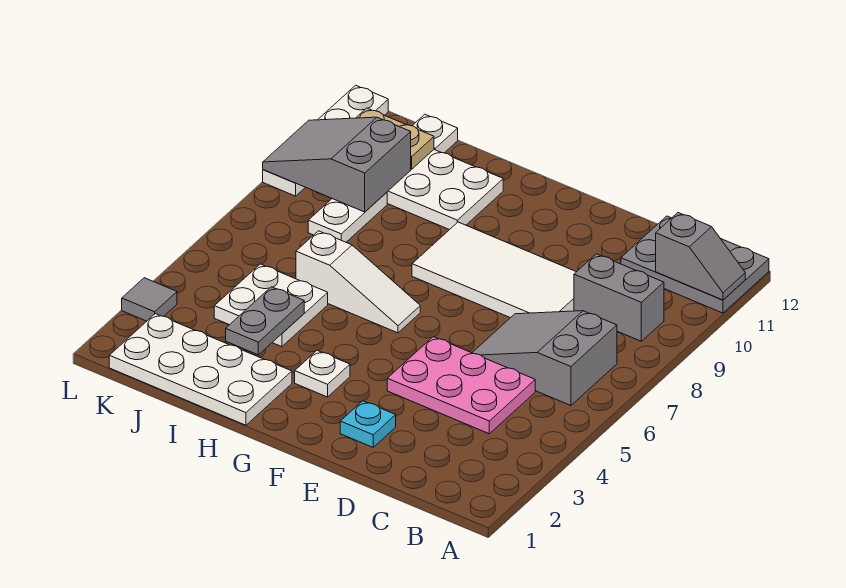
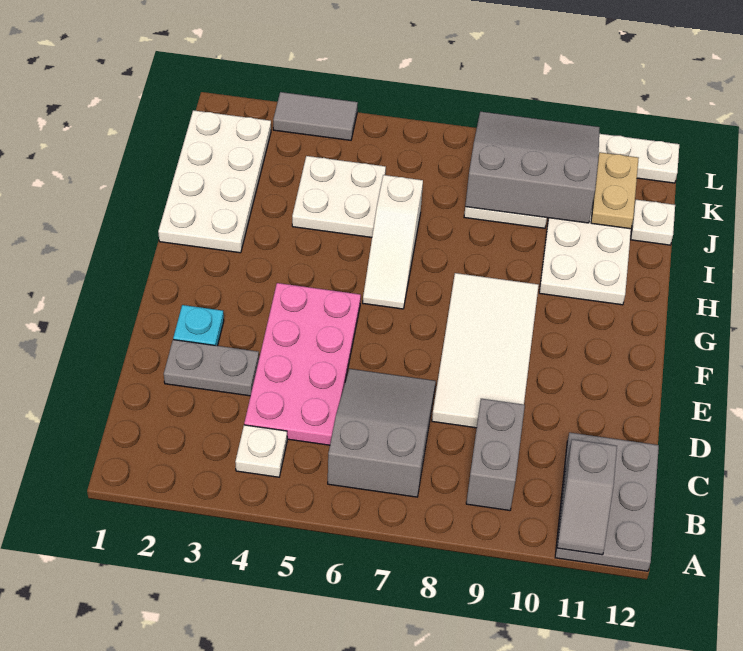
pink plate C4:E5 level 1 -> pink plate C4:F5 level 1
white plate G3 level 1 -> white plate B4 level 1
grey plate I3:I4 level 2 -> grey plate D2:D3 level 1
grey slope J9:L10 level 2 top J -> grey slope J8:L10 level 2 top J
grey tile L3 level 1 -> grey tile L3:L4 level 1

